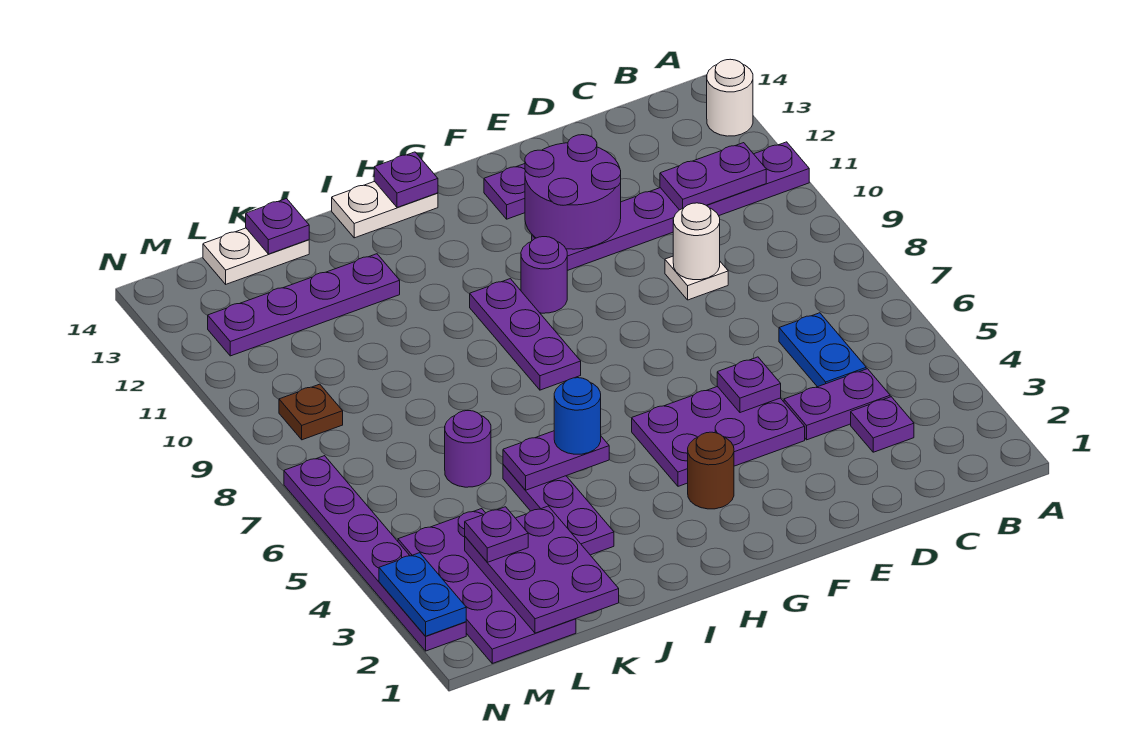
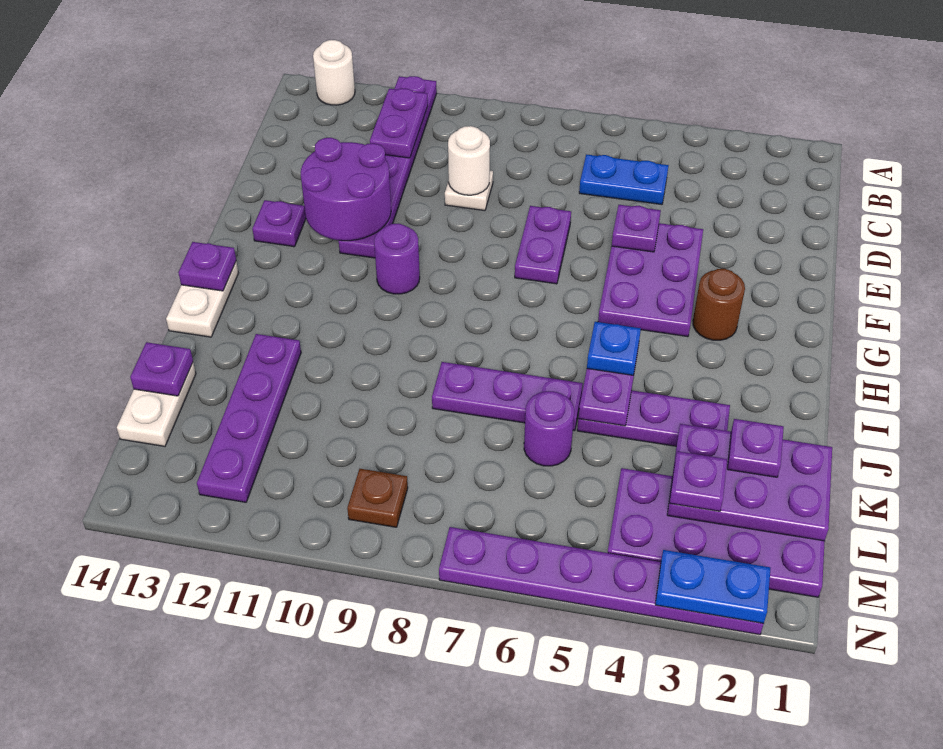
purple plate C3 level 1 -> purple plate K2 level 3
purple plate C4:D4 level 1 -> purple plate E7:F7 level 1
purple plate H8:H10 level 1 -> purple plate J6:J8 level 1
blue round brick I5 level 3 -> blue plate I5 level 3

